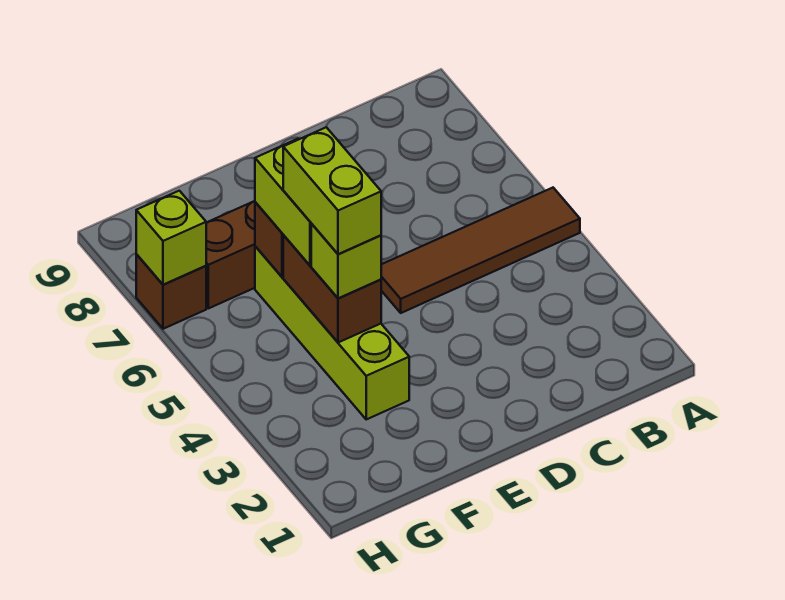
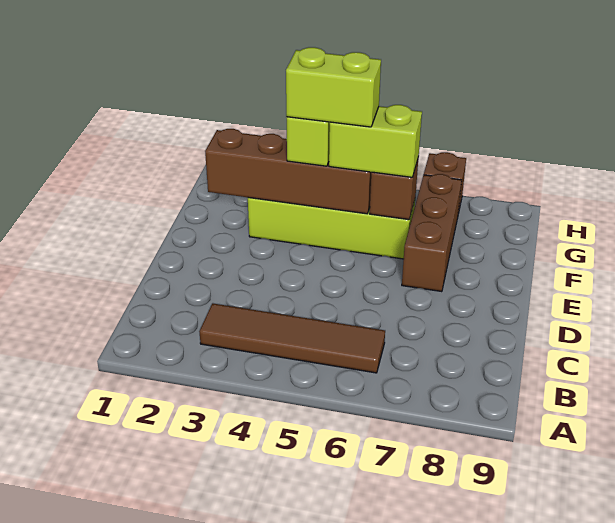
brown tile A5:D5 level 1 -> brown tile B3:B6 level 1
brown brick F4:F5 level 2 -> brown brick F2:F5 level 2
lime brick H7 level 2 -> none

